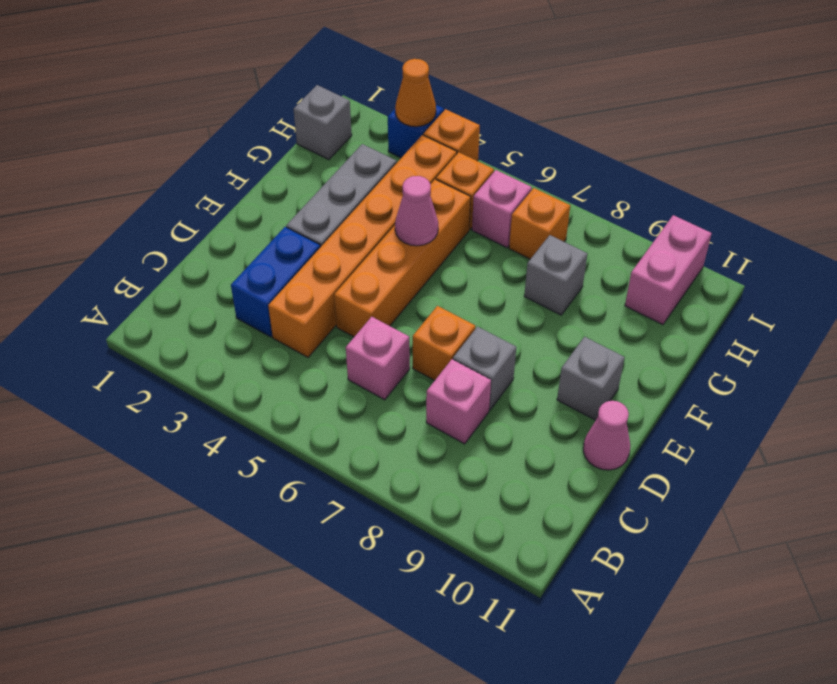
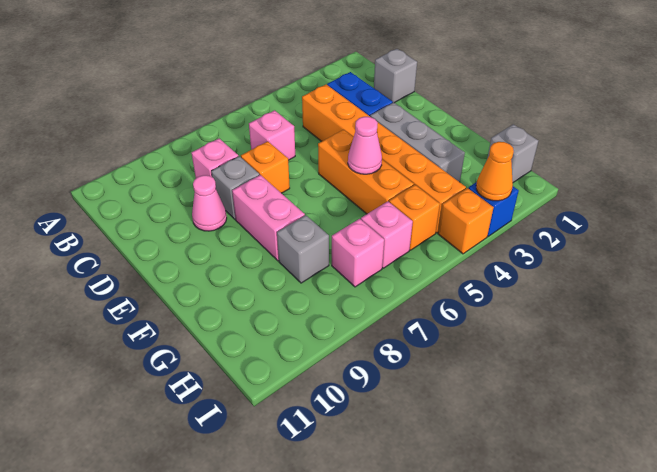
orange brick D5:G5 level 1 -> orange brick E5:G5 level 1
pink cone D11 level 1 -> pink cone D9 level 1
grey brick E10 level 1 -> grey brick C1 level 1
orange brick H7 level 1 -> pink brick H7 level 1
pink brick H10:I10 level 1 -> pink brick E8:F8 level 1

